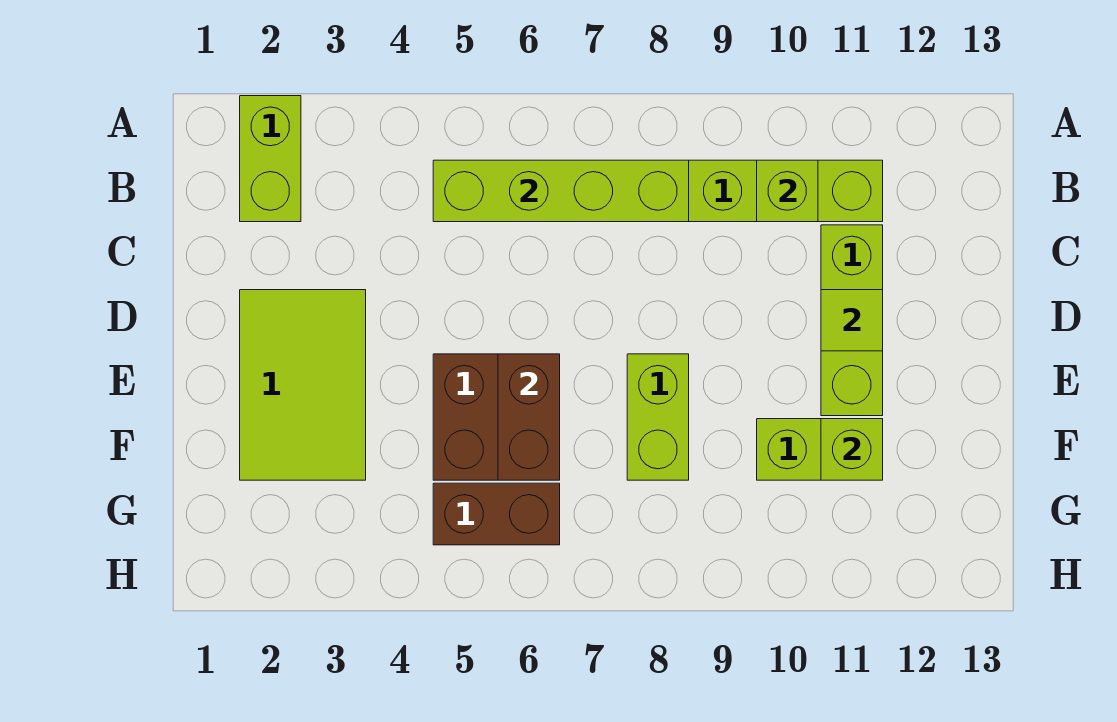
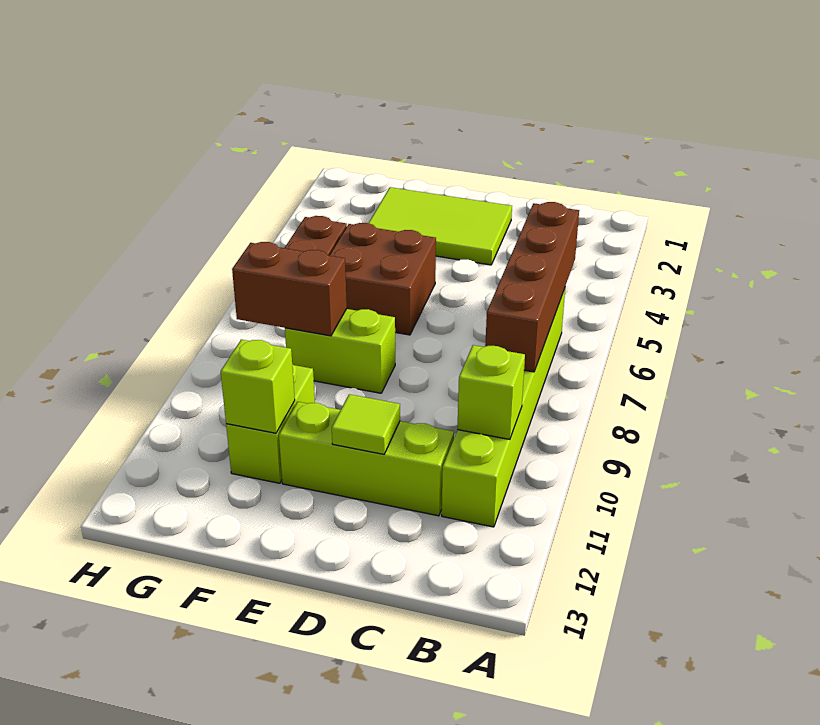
lime brick A2:B2 level 1 -> none
lime brick B5:B8 level 2 -> brown brick B5:B8 level 2
brown brick E6:F6 level 2 -> brown brick F8:G8 level 2

